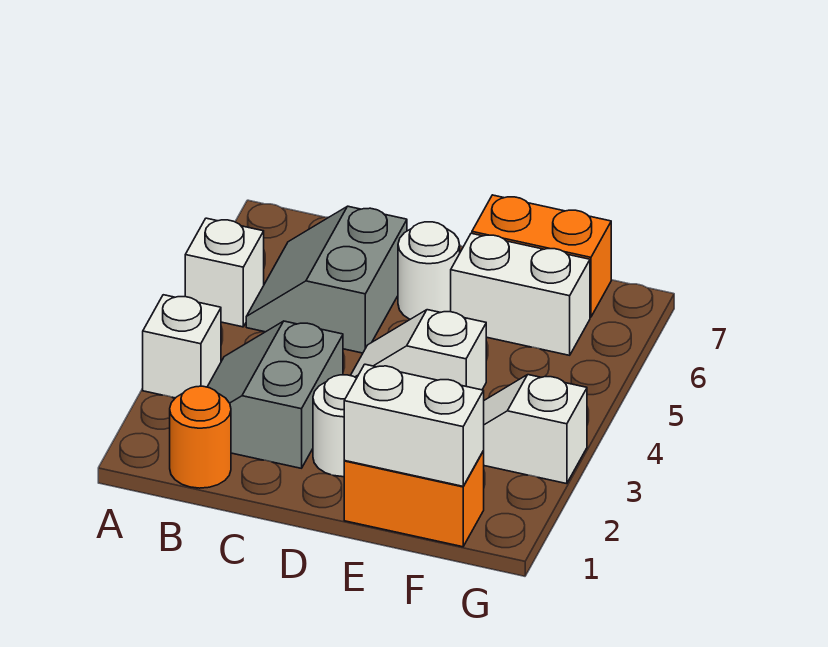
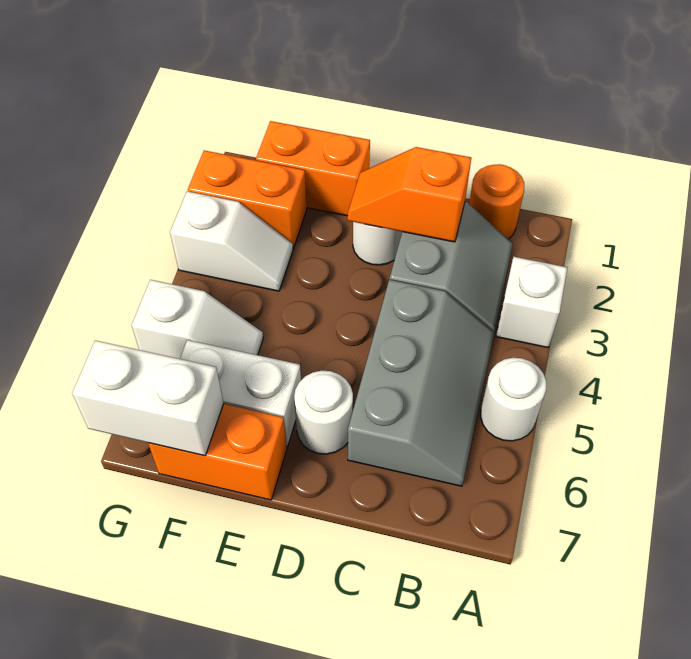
white brick A5 level 1 -> white round brick A5 level 1
grey slope B5:C6 level 1 top C -> grey slope B4:C6 level 1 top C
none -> orange slope C2:D2 level 2 top C
white slope D4:E4 level 1 top E -> white slope F5:G5 level 1 top G
white brick E1:F1 level 2 -> white brick F7:G7 level 2
none -> orange brick F2:G2 level 1

